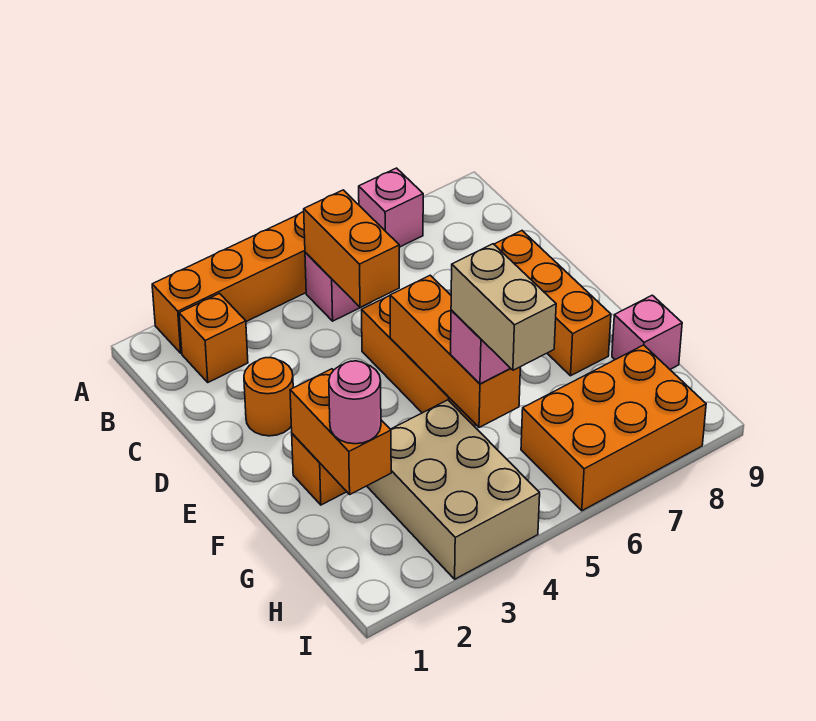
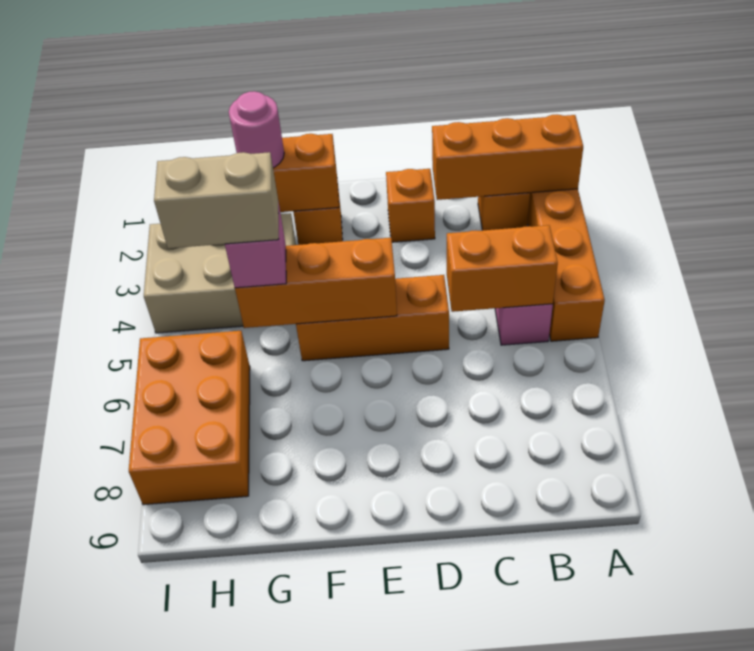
pink brick A7 level 1 -> none
orange round brick D2 level 1 -> orange brick D2 level 1
orange brick D8:F8 level 1 -> orange brick A2:C2 level 2
pink brick G9 level 1 -> none

